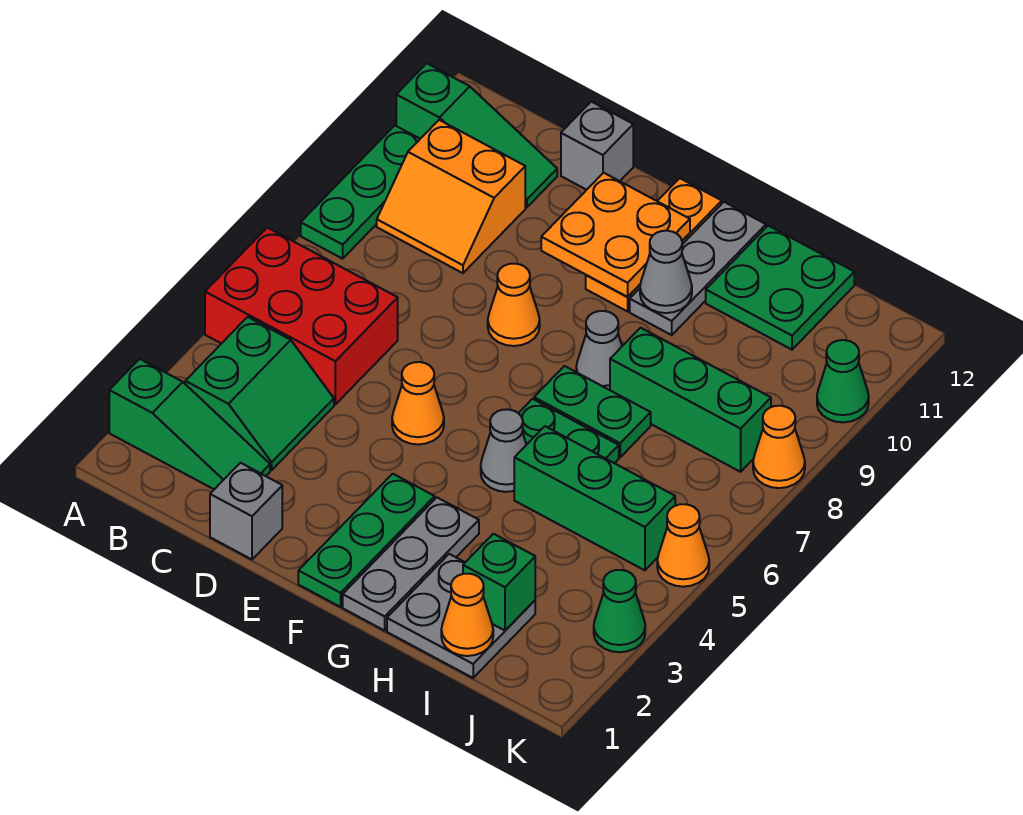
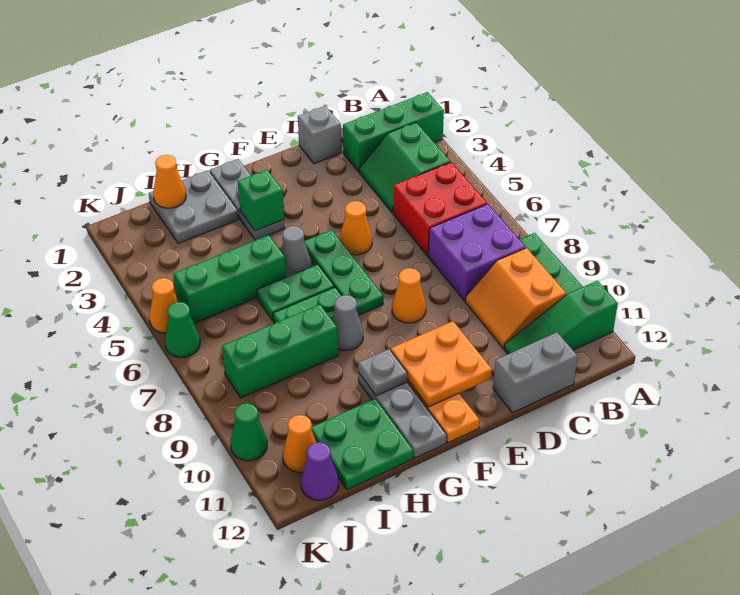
green slope A2:C2 level 1 top A -> green brick A2:C2 level 1
red brick A5:C6 level 1 -> red brick B5:C6 level 1
none -> purple brick B7:C8 level 1
orange slope B9:C10 level 1 top 10 -> orange slope B9:C10 level 1 top B
grey brick D12 level 1 -> grey brick C12:D12 level 1
green plate F1:F3 level 1 -> green plate F5:F7 level 1
grey cone G10 level 2 -> grey plate G10 level 2
green brick I2 level 2 -> green brick G3 level 2
none -> purple cone J12 level 1
green cone K3 level 1 -> green cone K6 level 1
orange cone K8 level 1 -> orange cone J11 level 1

